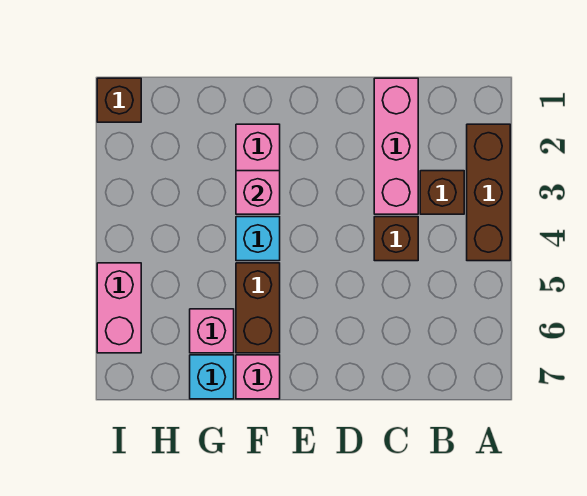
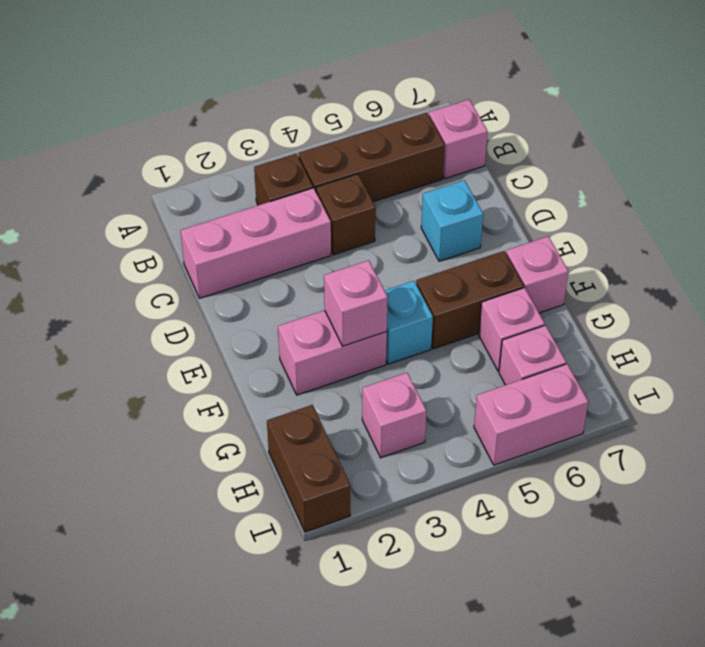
brown brick A2:A4 level 1 -> brown brick B4:B6 level 1
none -> pink brick B7 level 1
cyan brick G7 level 1 -> cyan brick D6 level 1
none -> pink brick H3 level 1
none -> pink brick H6 level 1
brown brick I1 level 1 -> brown brick H1:I1 level 1

